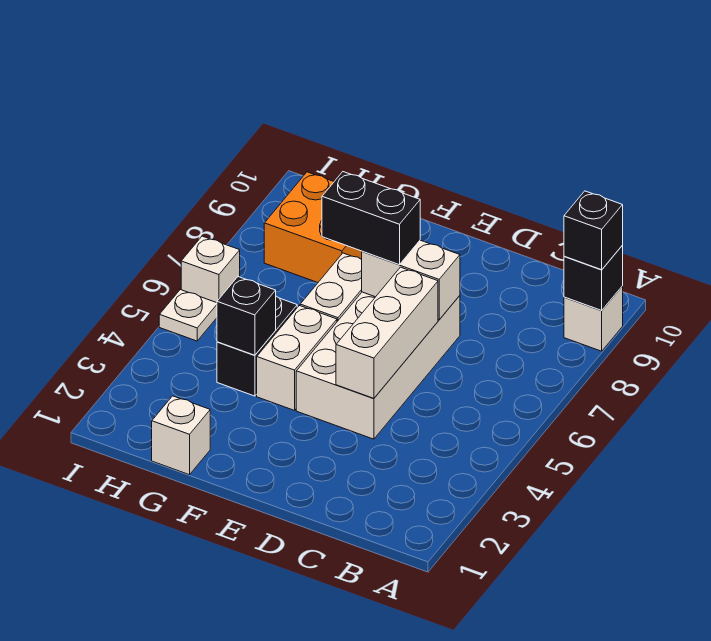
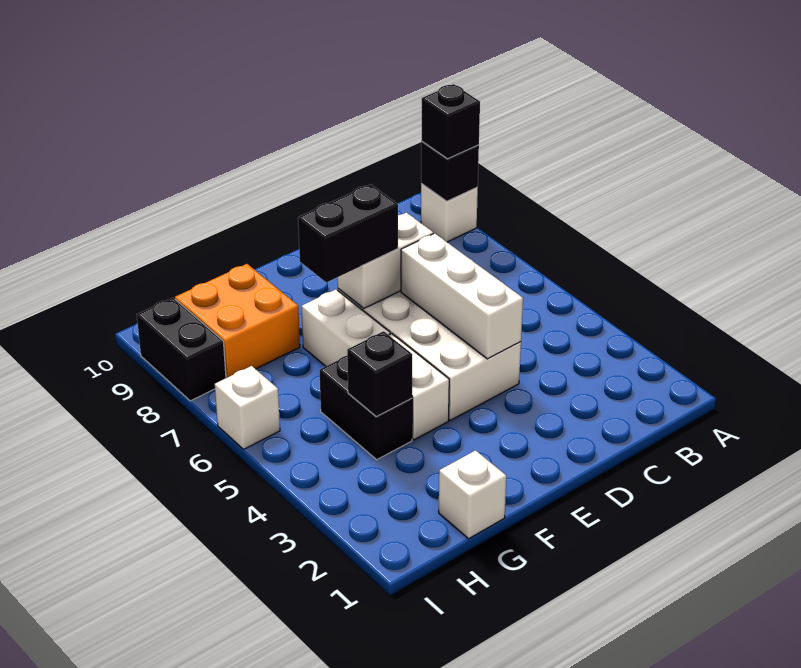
white plate I5 level 1 -> none
none -> black brick I8:I9 level 1

